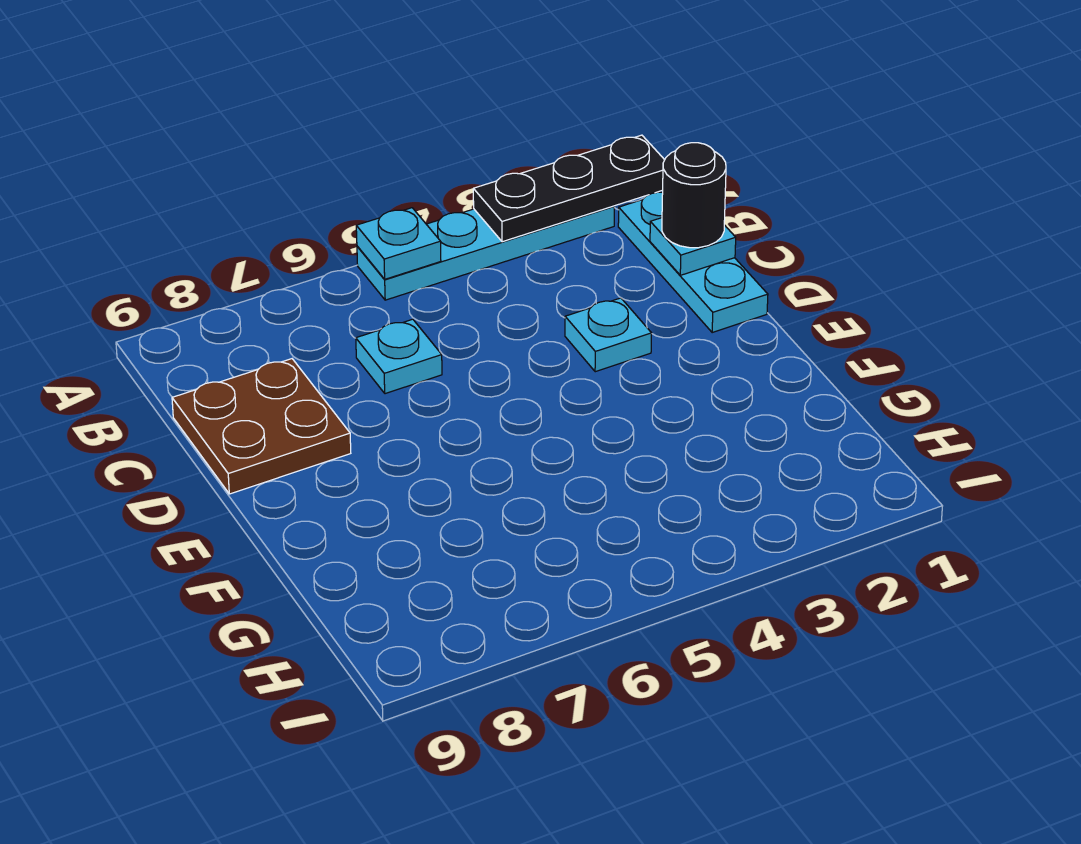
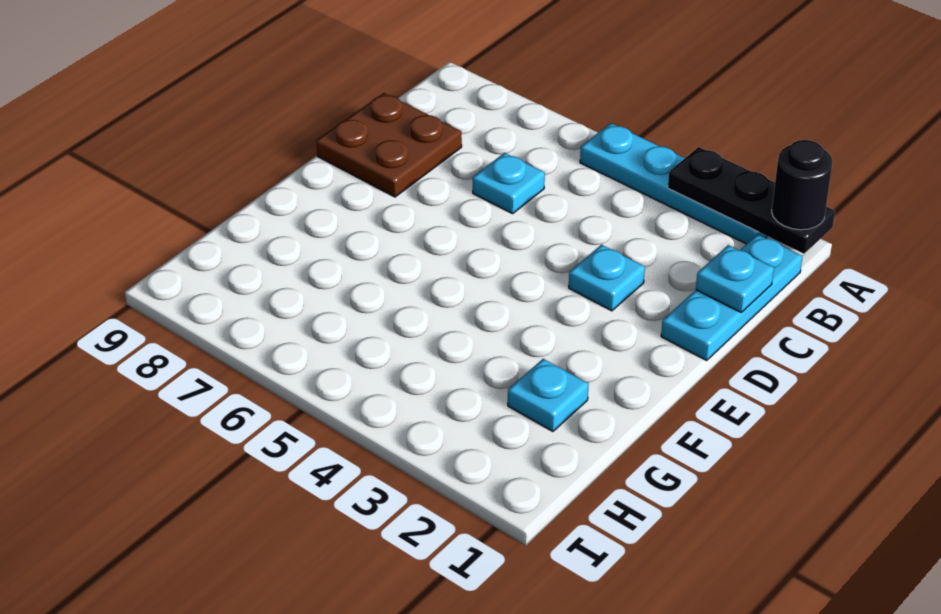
cyan plate A5 level 2 -> cyan plate G2 level 1
black round brick C1 level 3 -> black round brick A1 level 3

